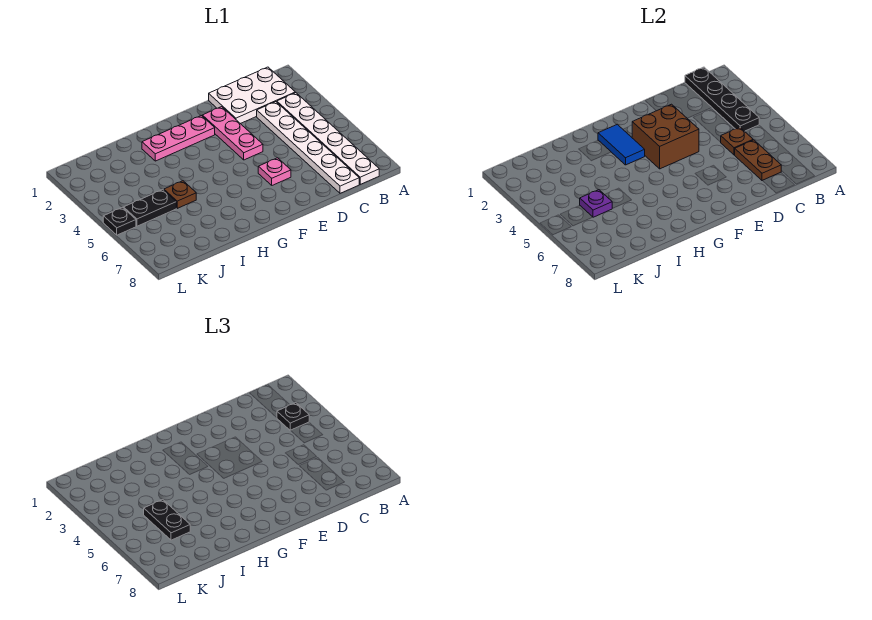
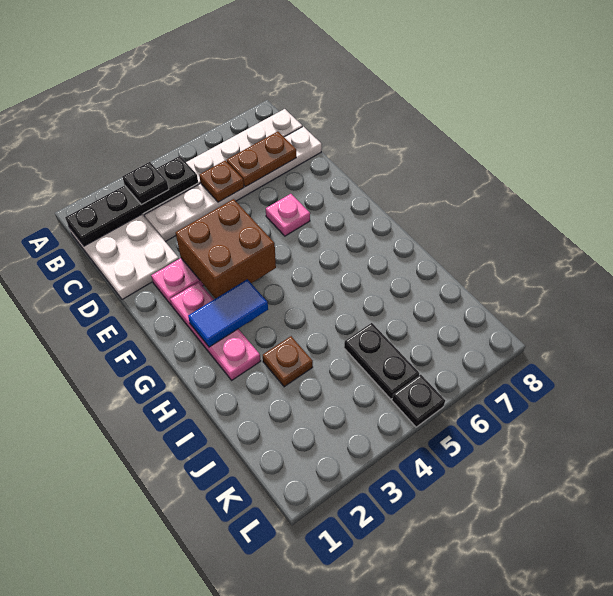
brown plate I5 level 1 -> brown plate I3 level 1
purple plate J5 level 2 -> none
black plate J5:J6 level 3 -> none

